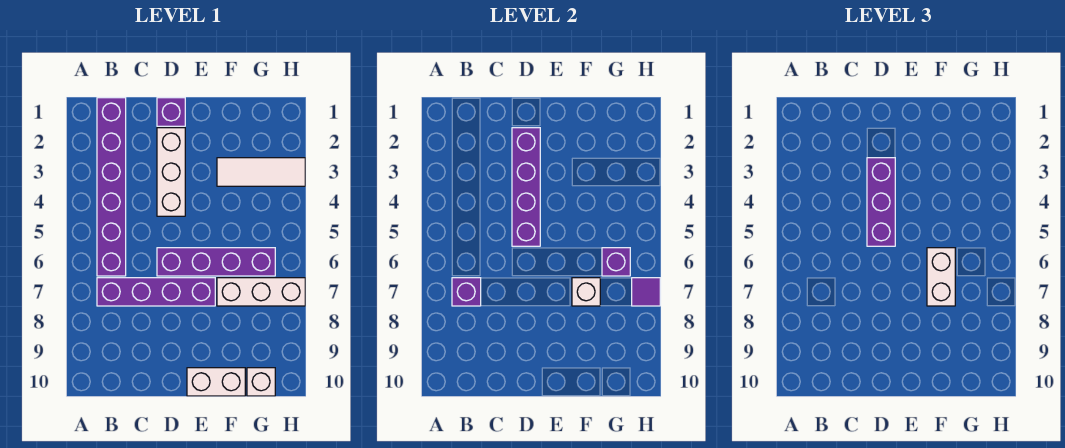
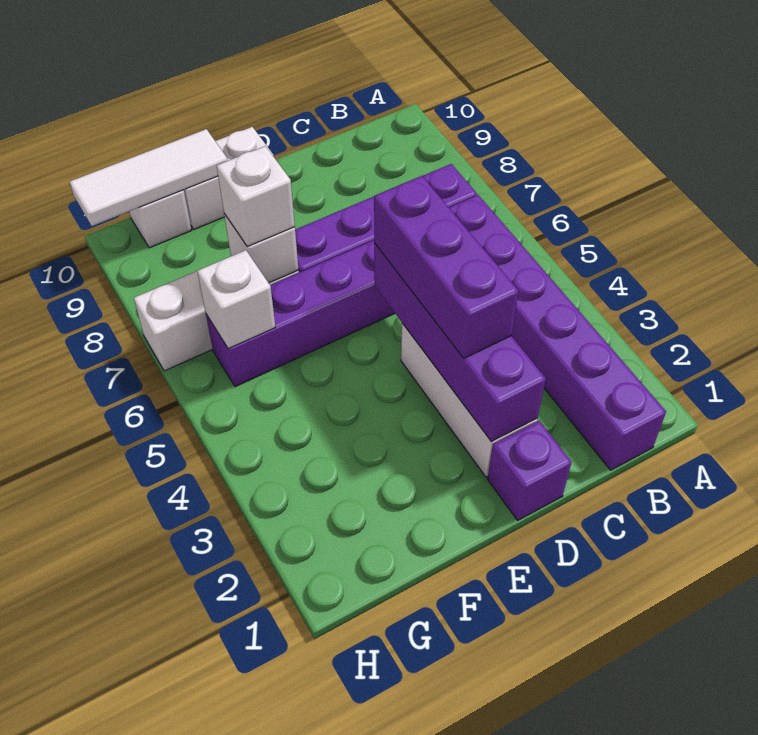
purple brick B7 level 2 -> none
white tile F3:H3 level 1 -> white tile F10:H10 level 2
white brick F6:F7 level 3 -> white brick F7 level 3
purple brick G6 level 2 -> white brick G6 level 2
purple tile H7 level 2 -> none

